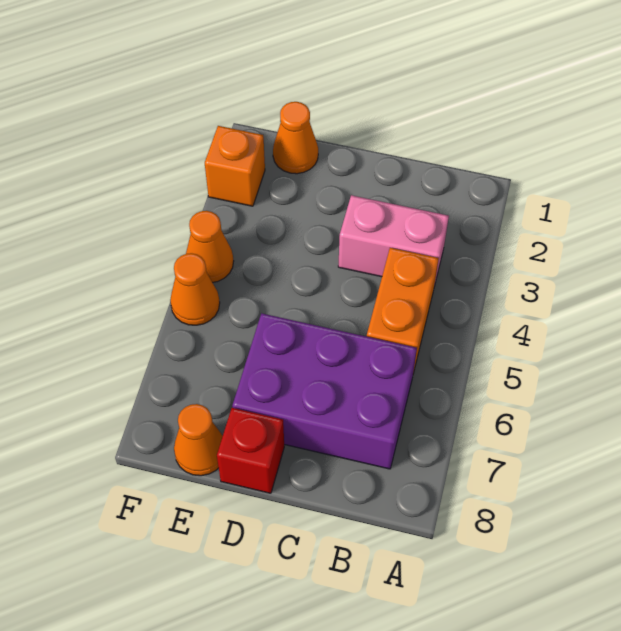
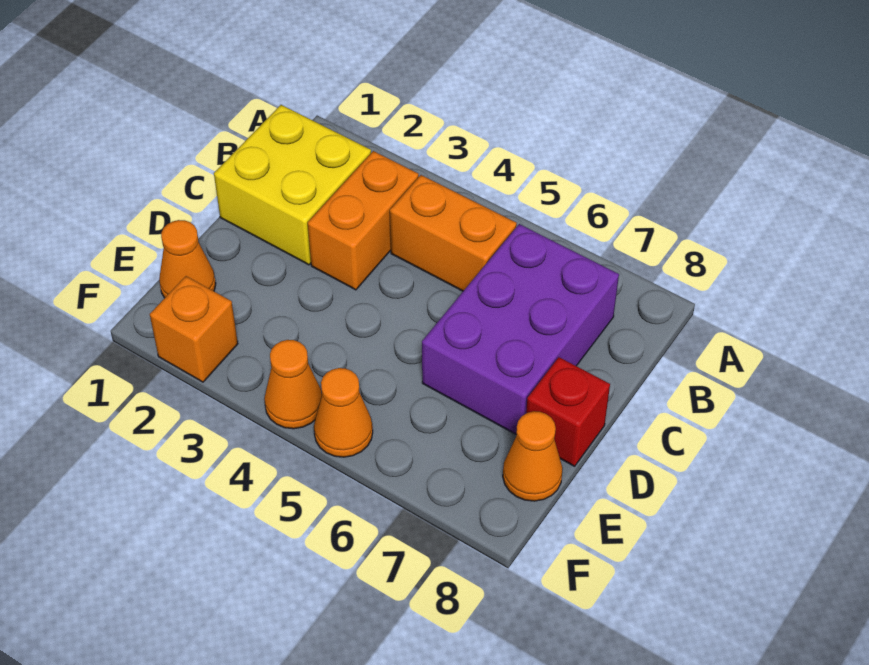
none -> yellow brick B1:C2 level 1
pink brick B3:C3 level 1 -> orange brick B3:C3 level 1

